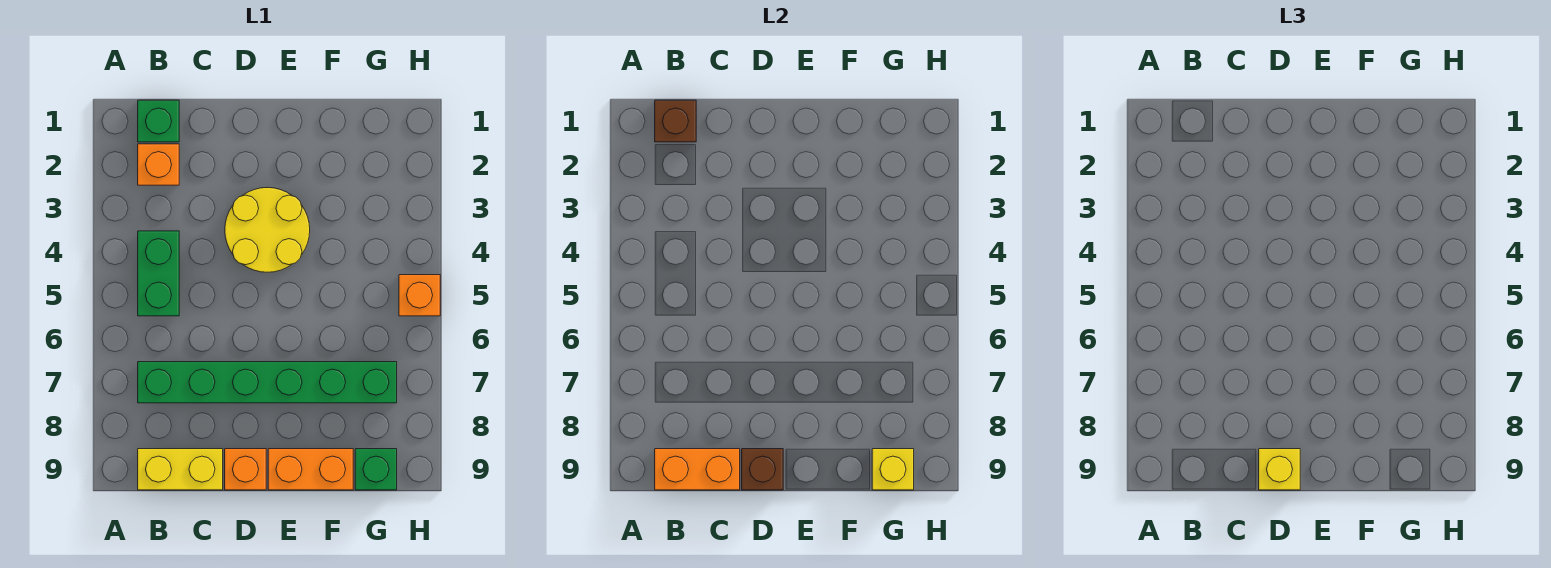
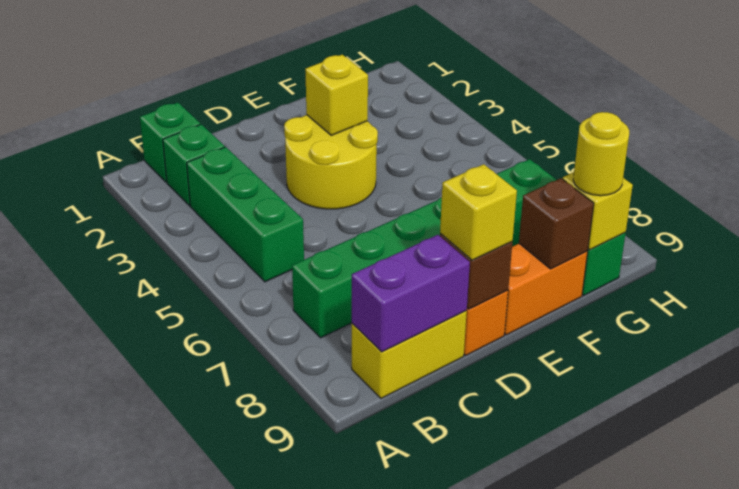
brown brick B1 level 2 -> brown brick F9 level 2
orange brick B2 level 1 -> green brick B2 level 1
green brick B4:B5 level 1 -> green brick B3:B5 level 1
orange brick B9:C9 level 2 -> purple brick B9:C9 level 2
none -> yellow brick E3 level 2
none -> yellow round brick G9 level 3
orange brick H5 level 1 -> none

